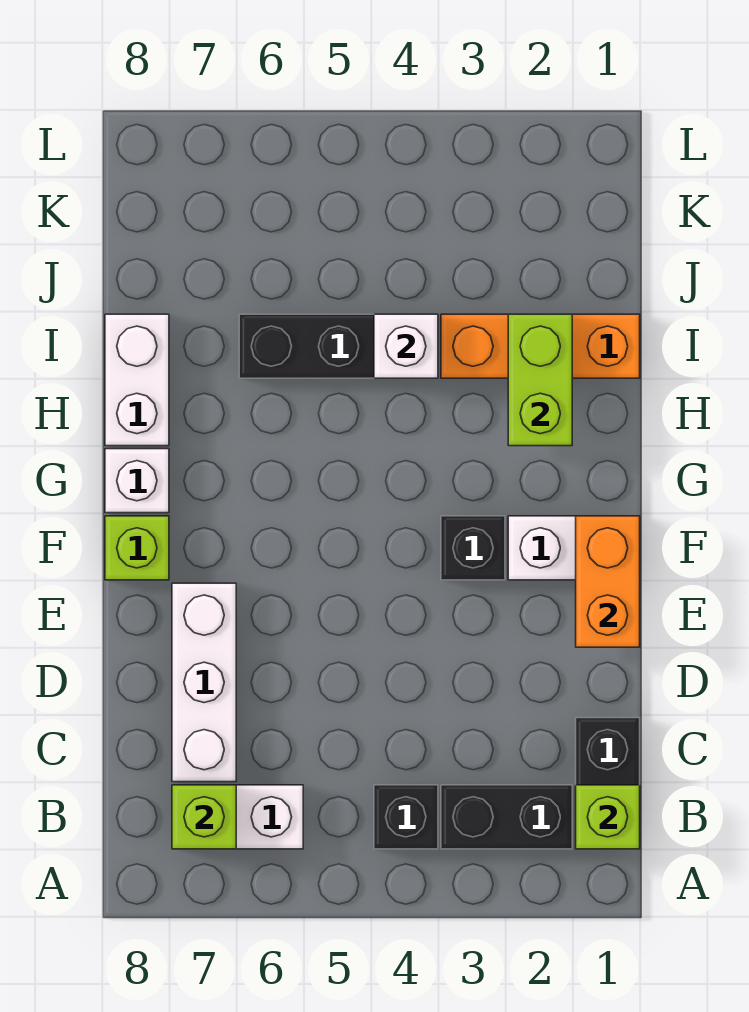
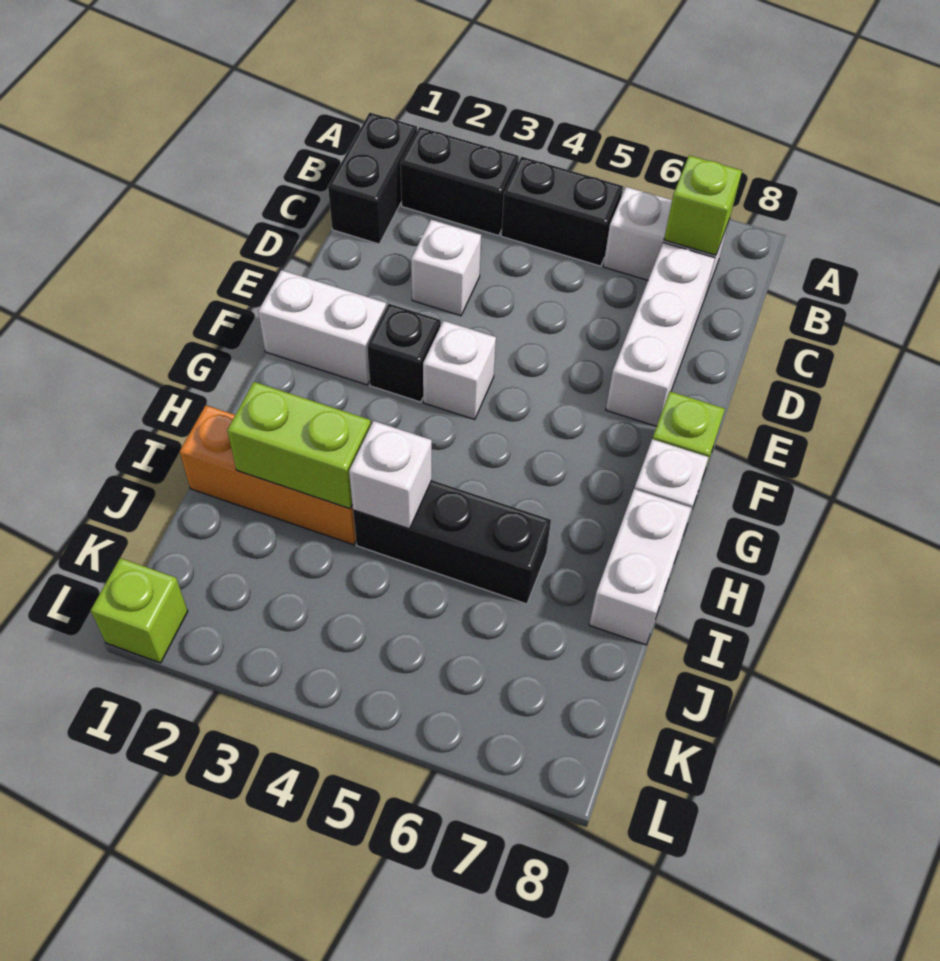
lime brick B1 level 2 -> lime brick L1 level 1
black brick B4 level 1 -> black brick B4:B5 level 1
none -> white brick D3 level 1
orange brick E1:F1 level 2 -> none
none -> white brick F4 level 1
lime brick H2:I2 level 2 -> lime brick I2:I3 level 2

